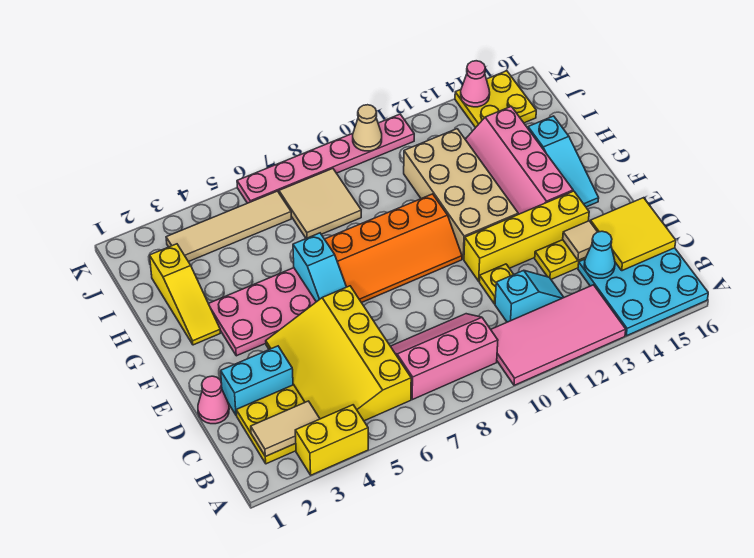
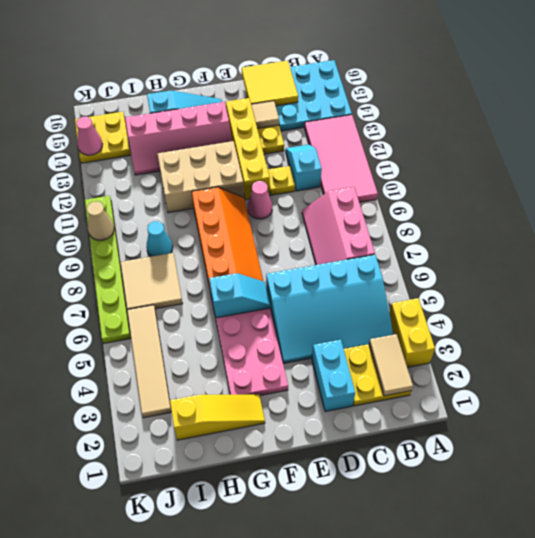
yellow slope B4:E6 level 1 top 6 -> cyan slope B4:E6 level 1 top 6
cyan cone C14 level 2 -> cyan cone I9 level 1
pink cone D1 level 1 -> pink cone E10 level 1
tan brick F11:I12 level 1 -> tan brick F11:H12 level 1
pink plate K6:K11 level 1 -> lime plate K6:K11 level 1

